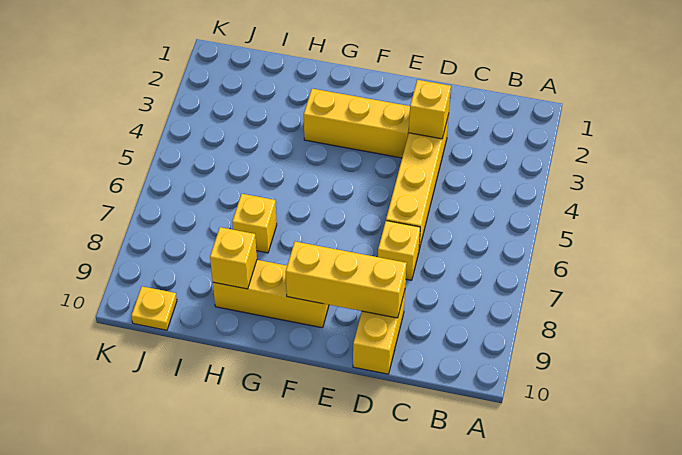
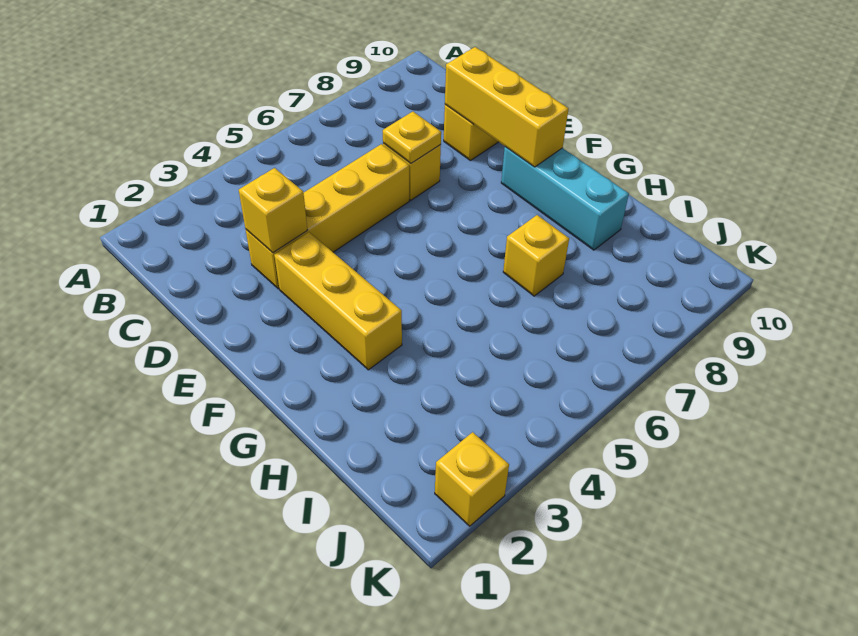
yellow brick F9:H9 level 1 -> cyan brick F9:H9 level 1
yellow brick H9 level 2 -> yellow brick K2 level 1
yellow plate J10 level 1 -> yellow plate D7 level 2

